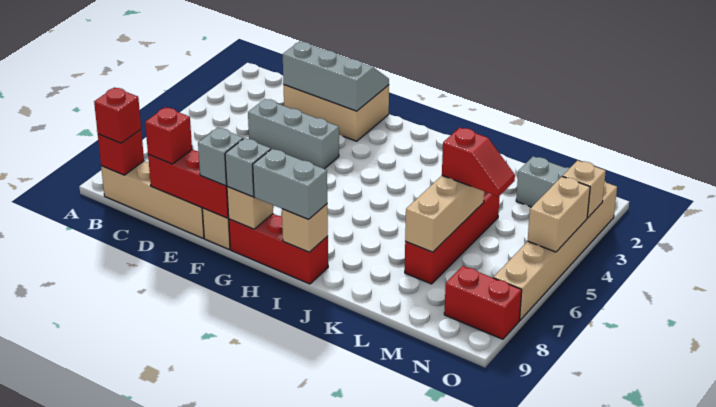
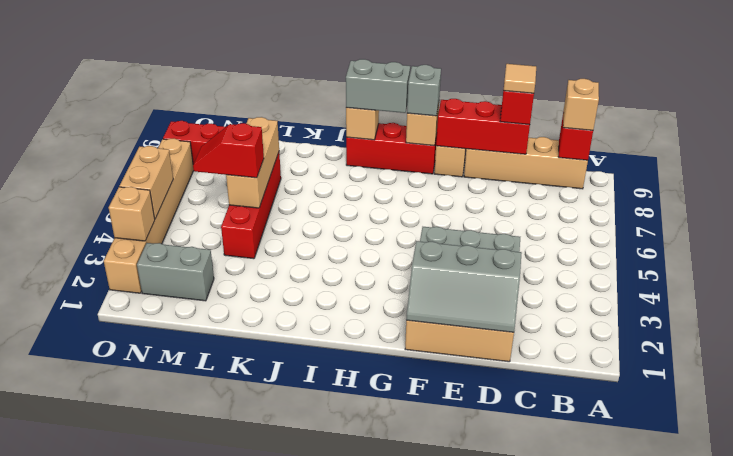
red brick B9 level 3 -> tan brick B9 level 3
none -> tan tile D9 level 4
grey brick F9 level 3 -> none

